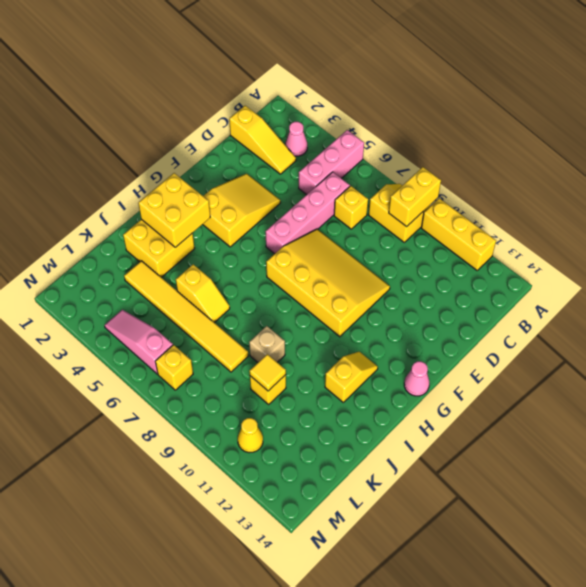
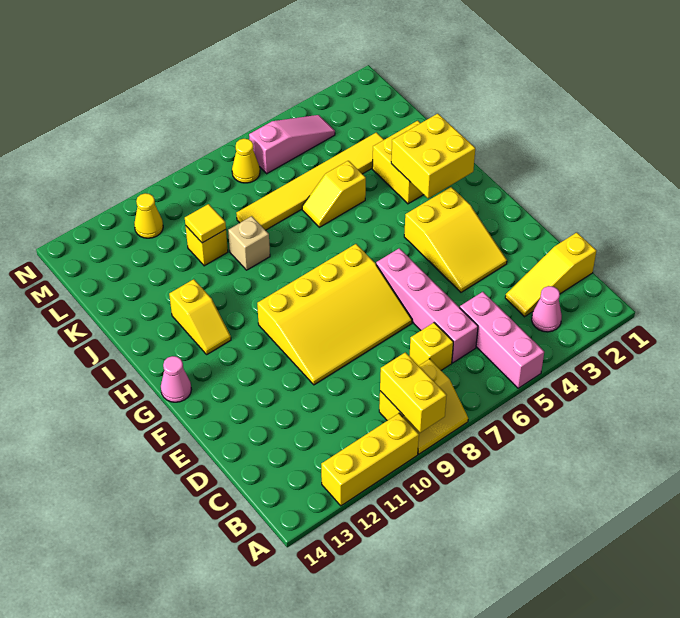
yellow brick M7 level 1 -> yellow cone M7 level 1

